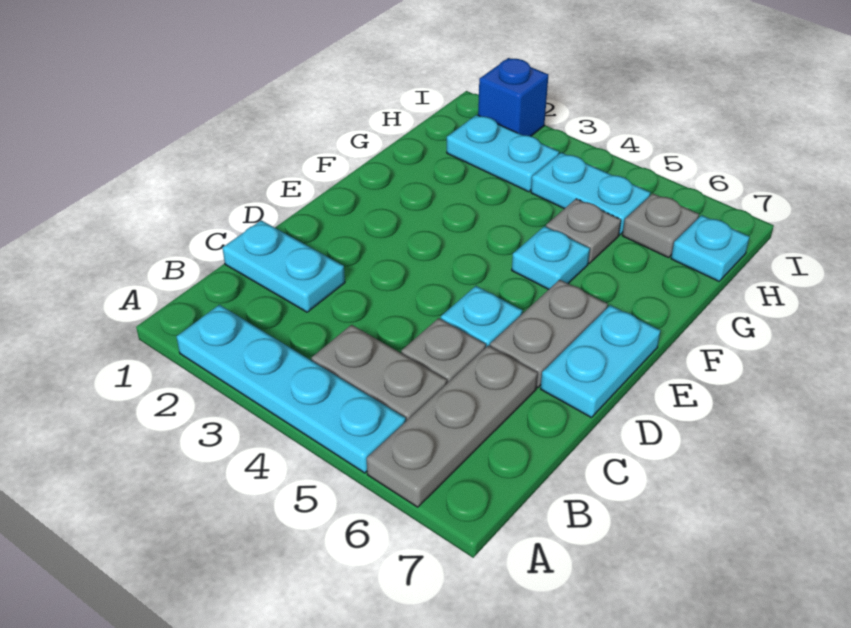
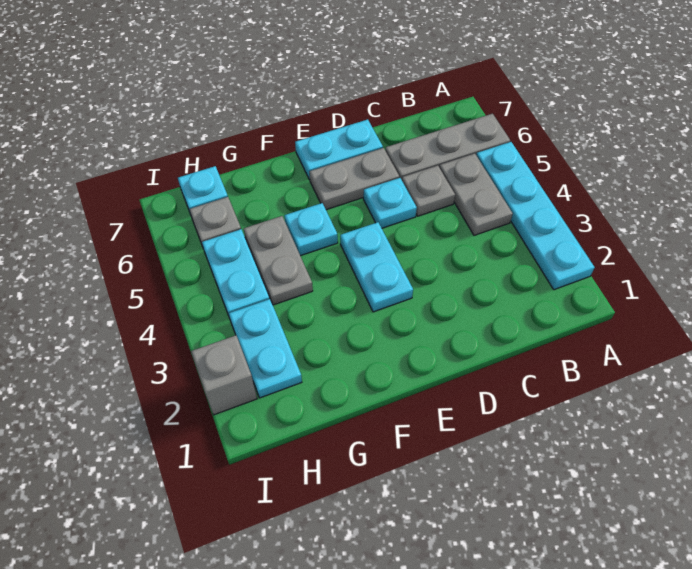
cyan plate C1:C2 level 1 -> cyan plate E3:E4 level 1
grey plate G5 level 1 -> grey plate G4:G5 level 1
blue brick I2 level 1 -> grey brick I2 level 1

